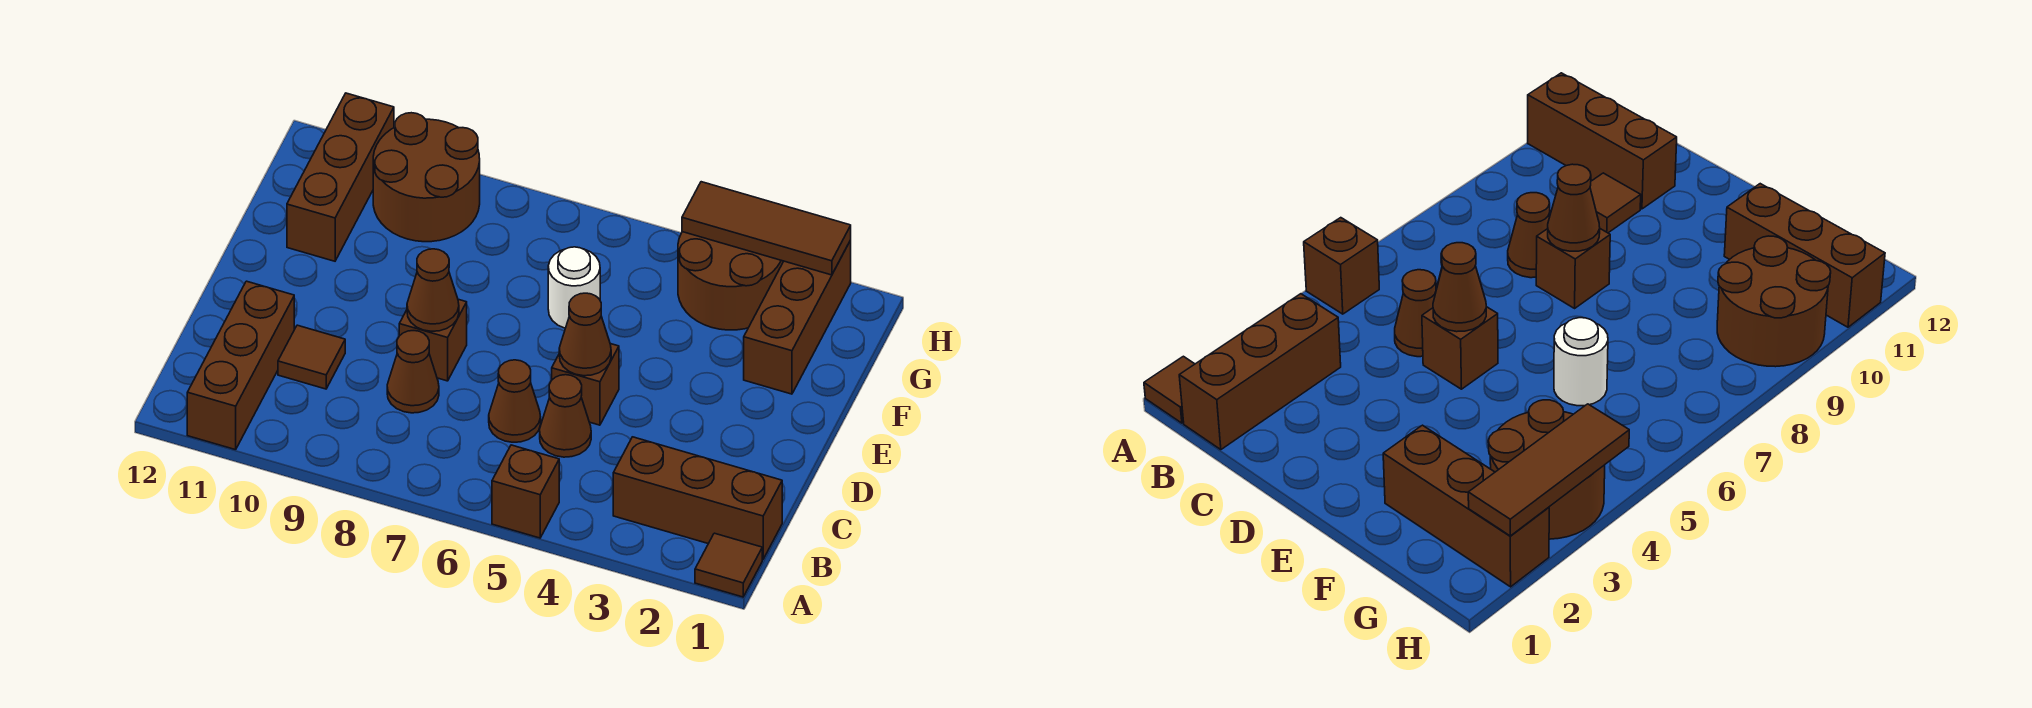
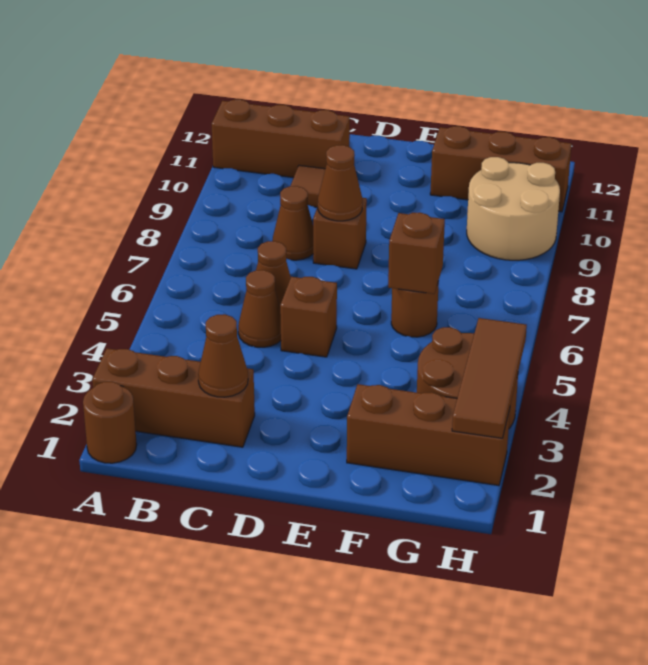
brown tile A1 level 1 -> brown round brick A1 level 1
brown brick A5 level 1 -> brown brick F6 level 2
brown brick B1:B3 level 1 -> brown brick A2:C2 level 1
brown cone D5 level 2 -> brown cone C2 level 2
white round brick F6 level 1 -> brown round brick F6 level 1
brown round brick G9:H10 level 1 -> tan round brick G9:H10 level 1

